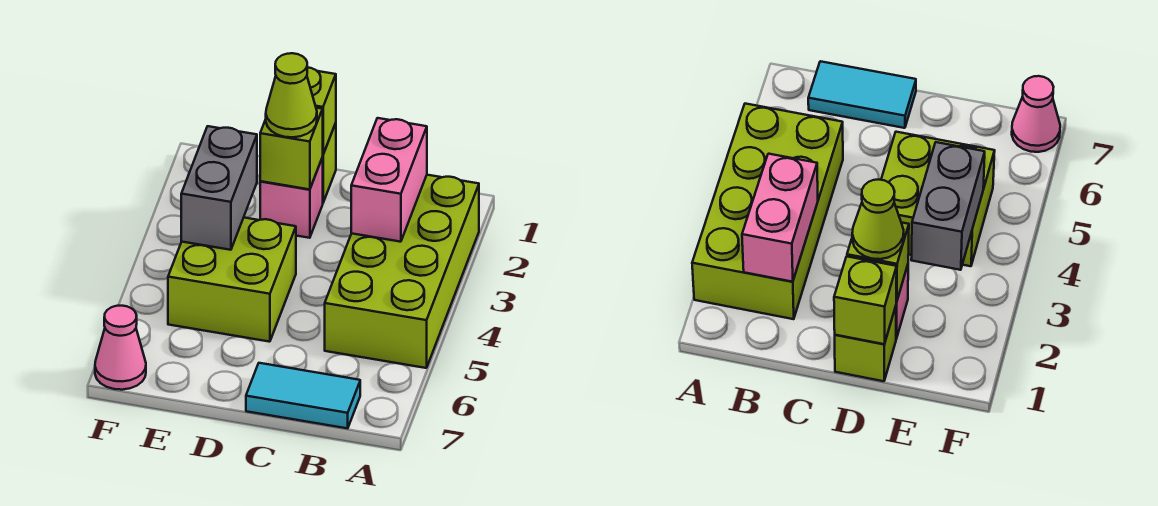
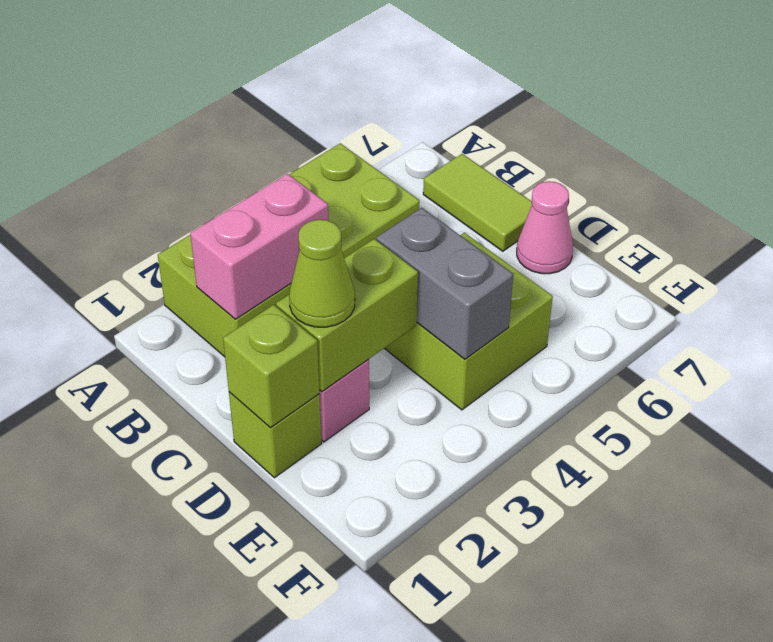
cyan tile B7:C7 level 1 -> lime tile B7:C7 level 1
lime brick D2 level 2 -> lime brick D2:D3 level 2
grey brick E3:E4 level 2 -> grey brick D4:E4 level 2
pink cone F7 level 1 -> pink cone D7 level 1

